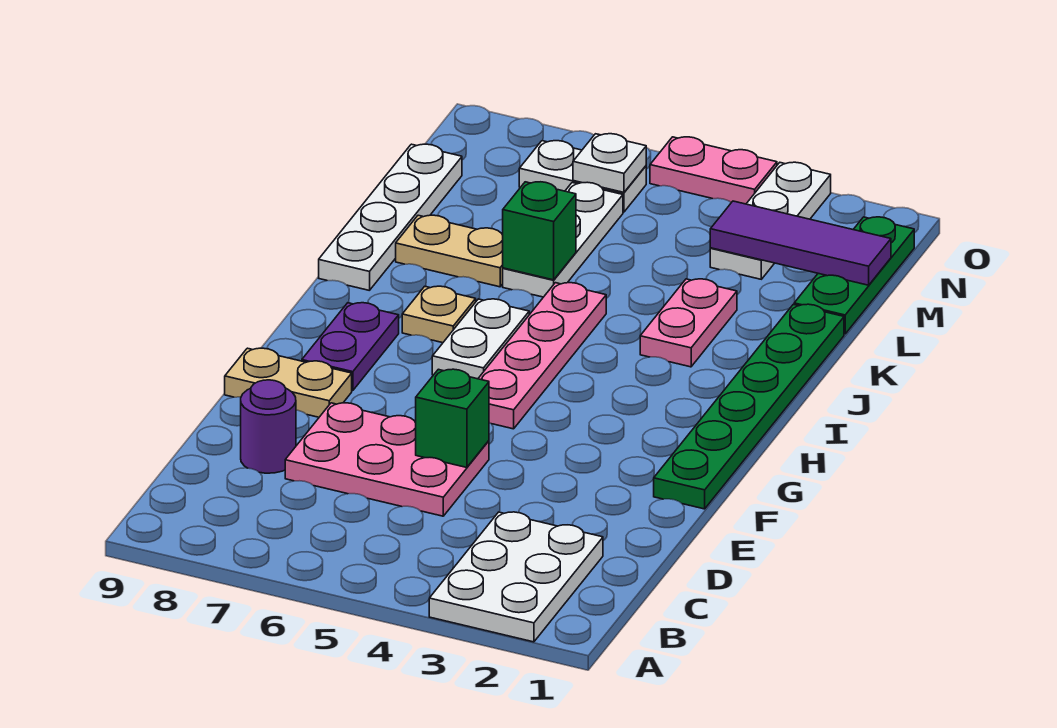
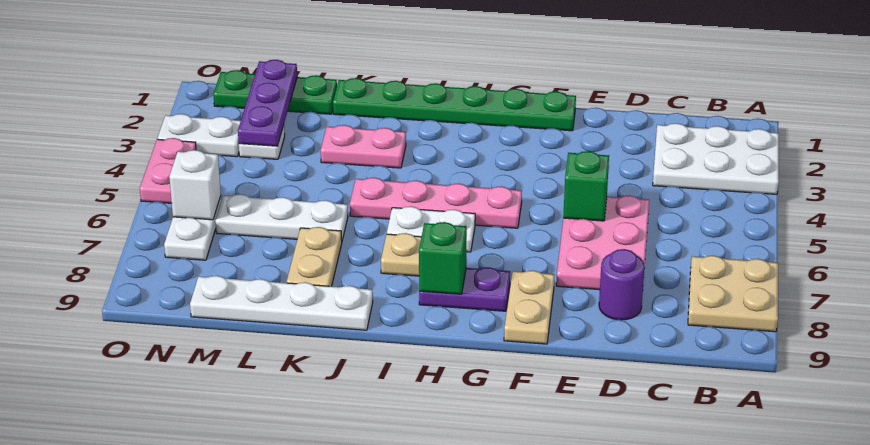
none -> tan plate A7:B8 level 1
green brick K6 level 2 -> green brick H8 level 2
purple tile M1:M3 level 2 -> purple plate M1:M3 level 2
white plate N6 level 2 -> white brick N6 level 2

